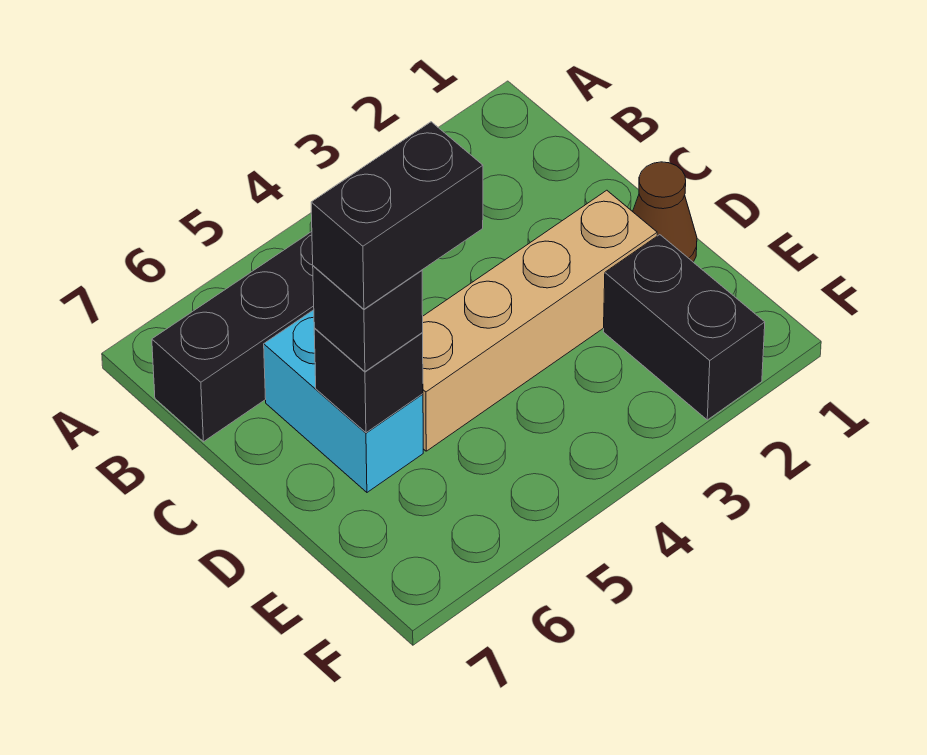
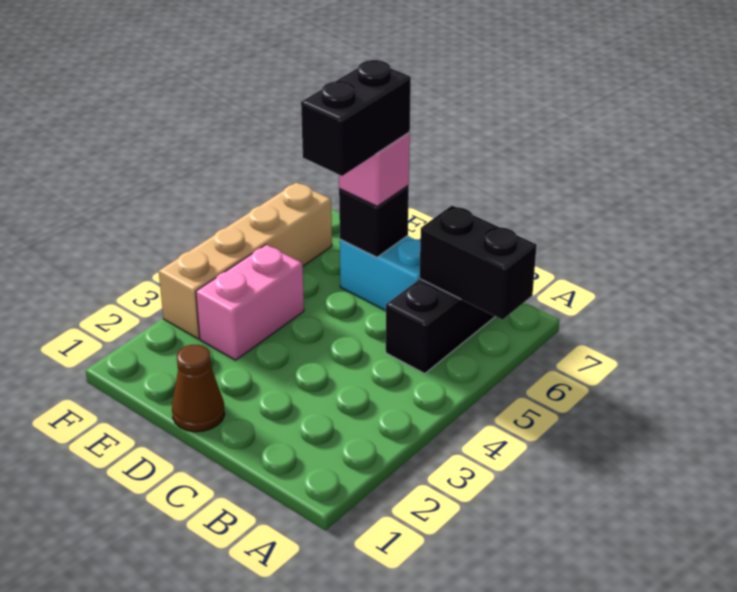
tan brick D2:D5 level 1 -> tan brick F3:F6 level 1
black brick D6 level 3 -> pink brick D6 level 3
black brick E2:F2 level 1 -> black brick A6:B6 level 2
none -> pink brick E3:E4 level 1

